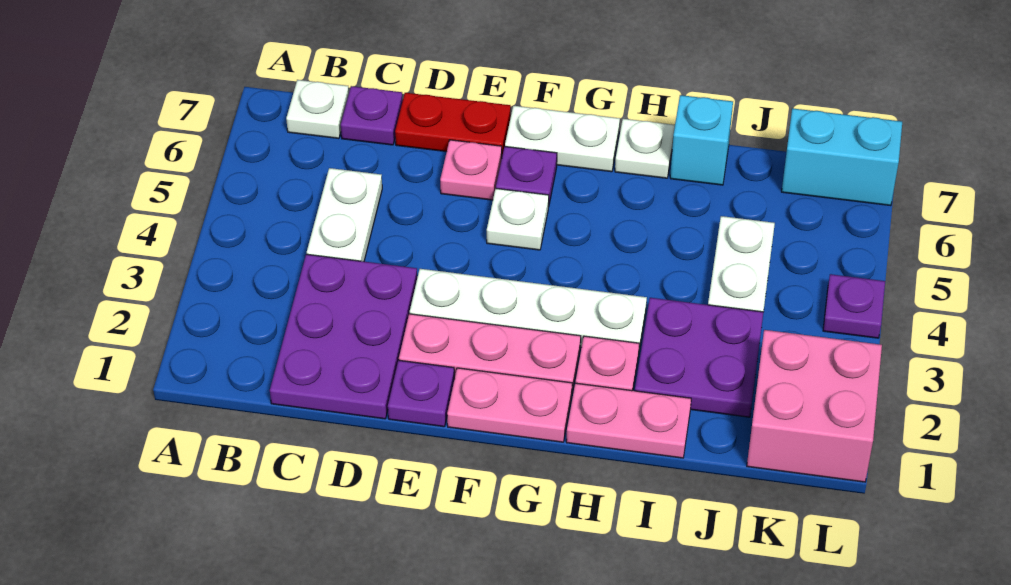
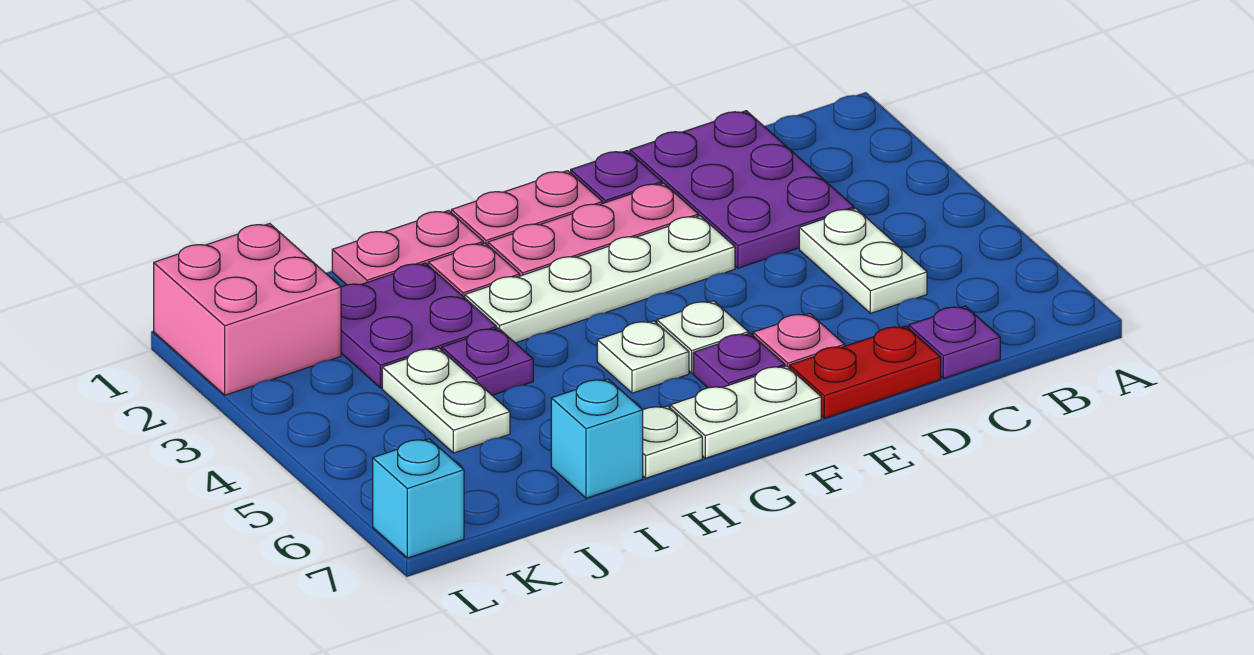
white plate B7 level 1 -> white plate G5 level 1
cyan brick K7:L7 level 1 -> cyan brick L7 level 1
purple plate L4 level 1 -> purple plate I4 level 1

